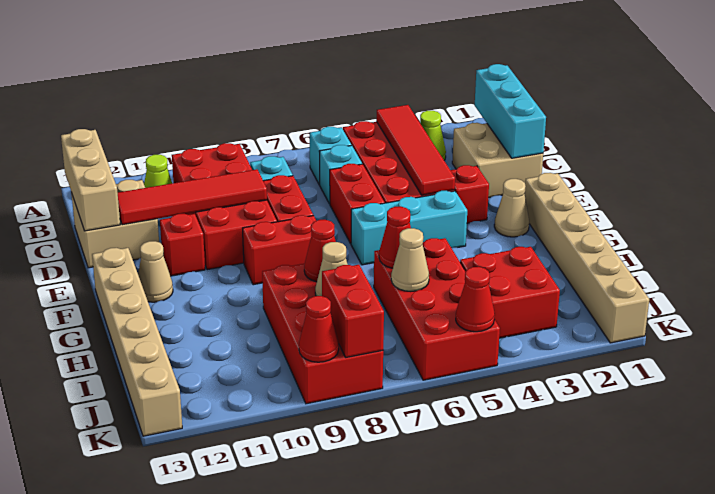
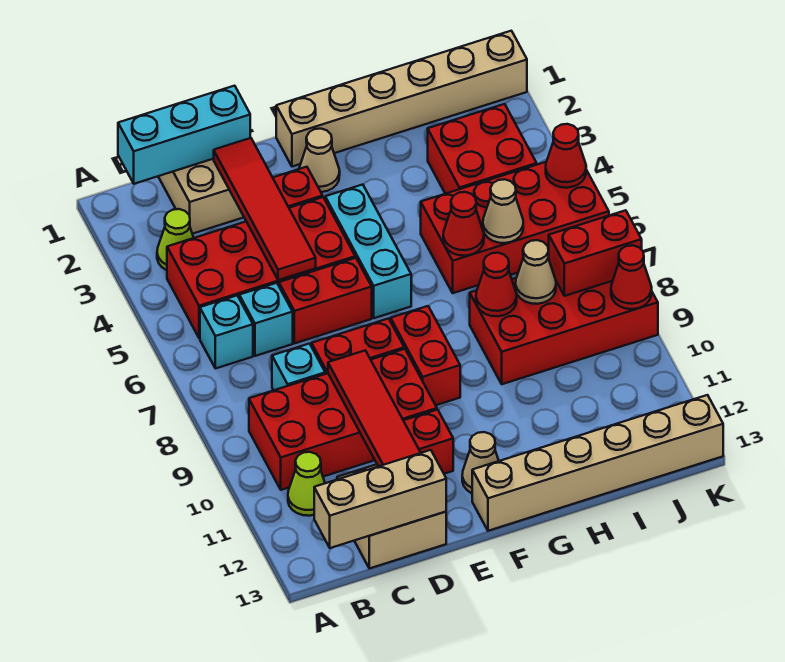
red tile B4:E4 level 2 -> red tile D2:D5 level 2

